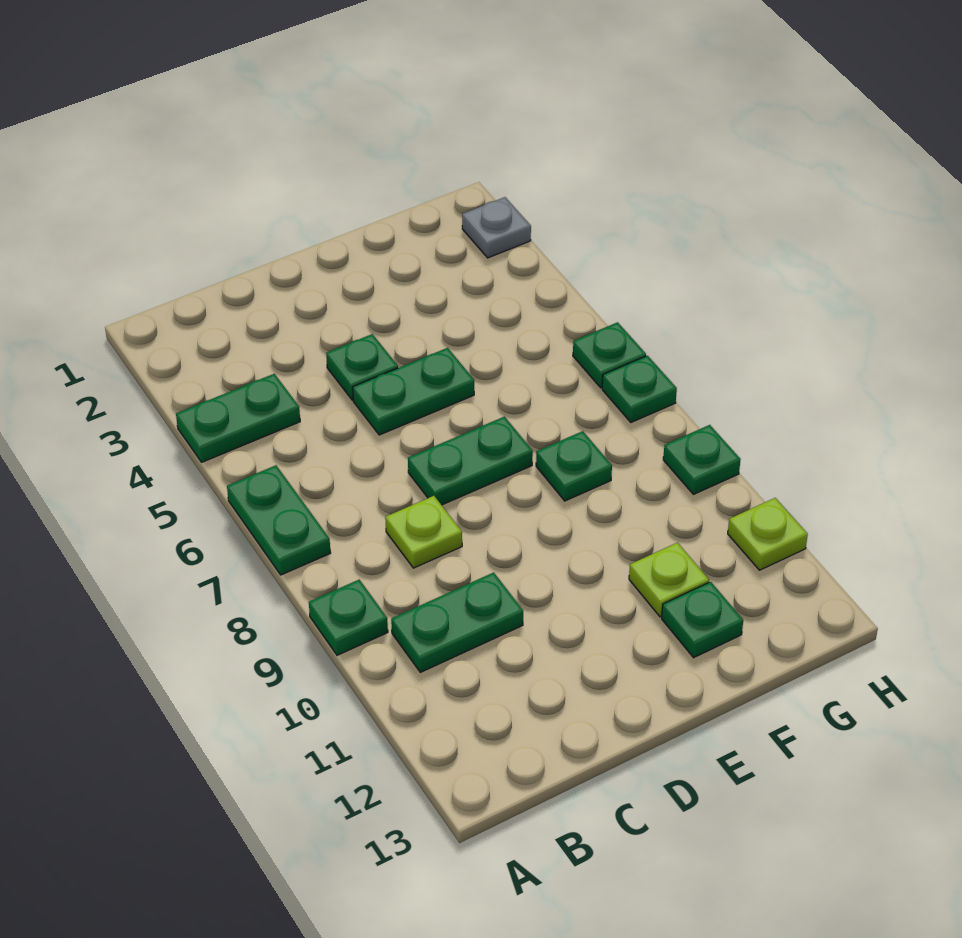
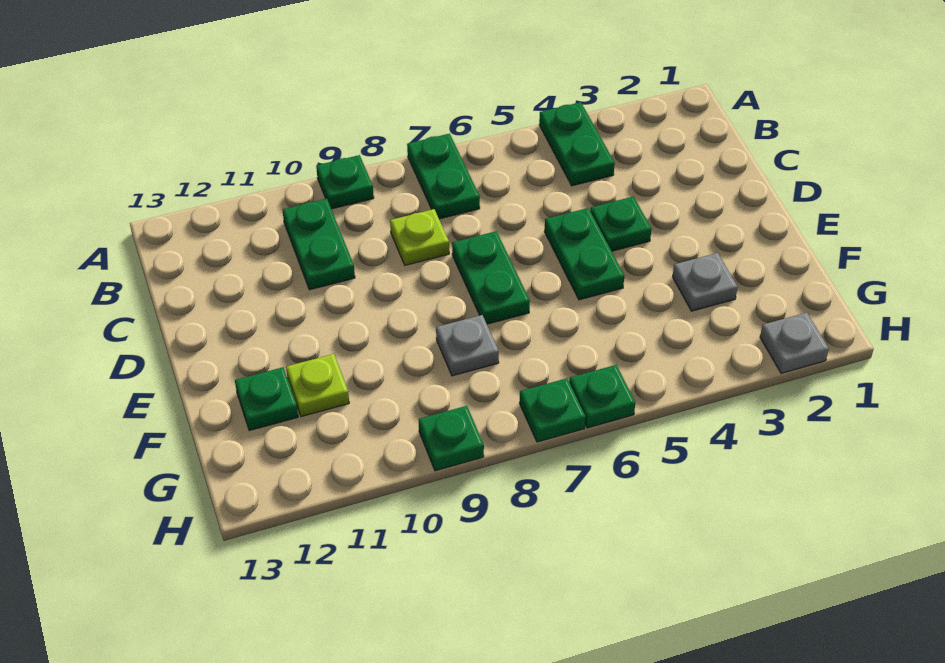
green plate A6:A7 level 1 -> green plate A7:B7 level 1
none -> grey plate F3 level 1
green plate F8 level 1 -> grey plate F8 level 1
lime plate H11 level 1 -> none

